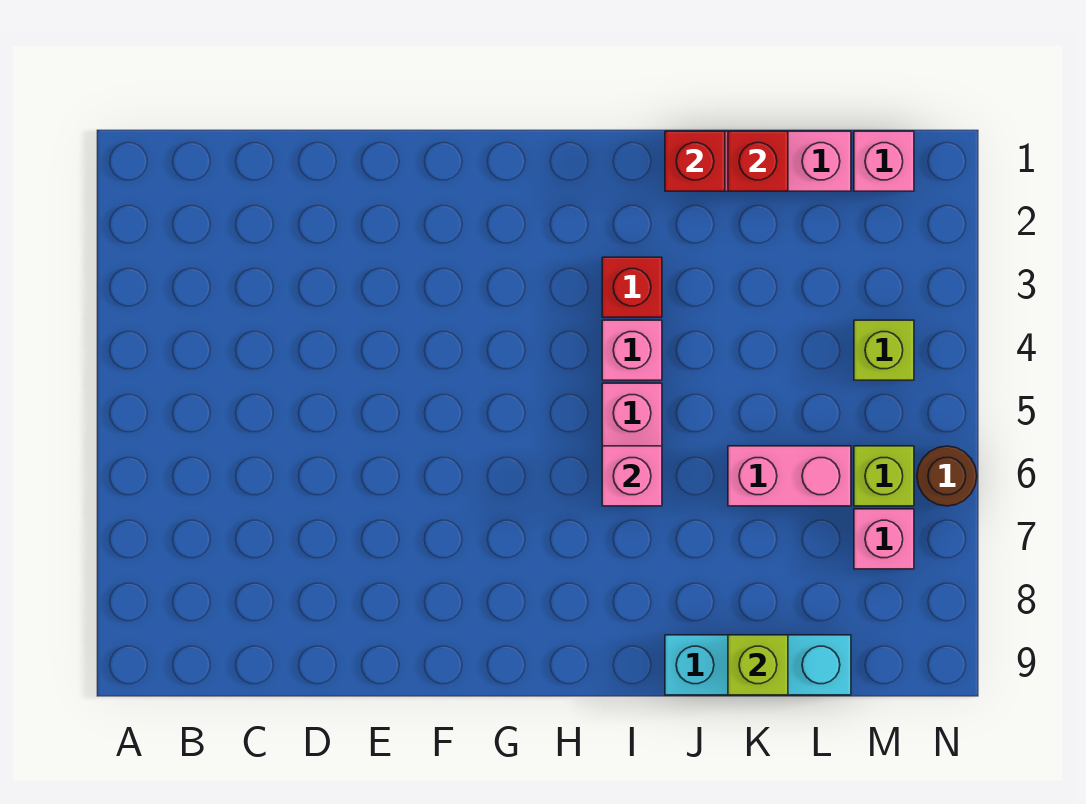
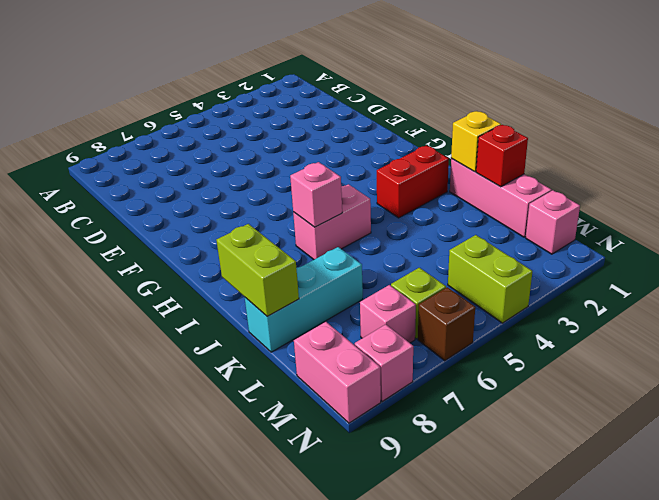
red brick I3 level 1 -> red brick I2:I3 level 1
pink brick I4 level 1 -> pink brick N8 level 1
red brick J1 level 2 -> yellow brick J1 level 2
cyan brick J9:L9 level 1 -> cyan brick K7:K9 level 1
pink brick K6:L6 level 1 -> pink brick M9:N9 level 1
lime brick K9 level 2 -> lime brick J9:K9 level 2
lime brick M4 level 1 -> lime brick M4:N4 level 1
brown round brick N6 level 1 -> brown brick N6 level 1

